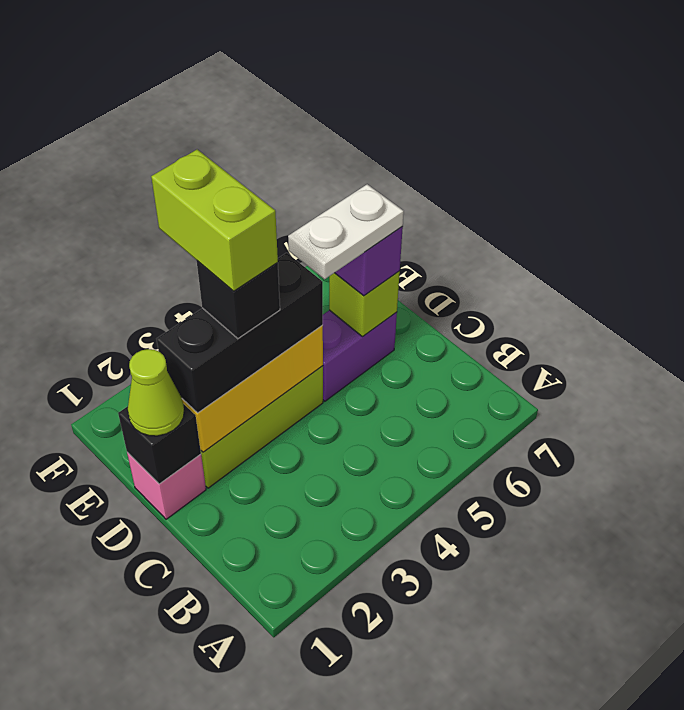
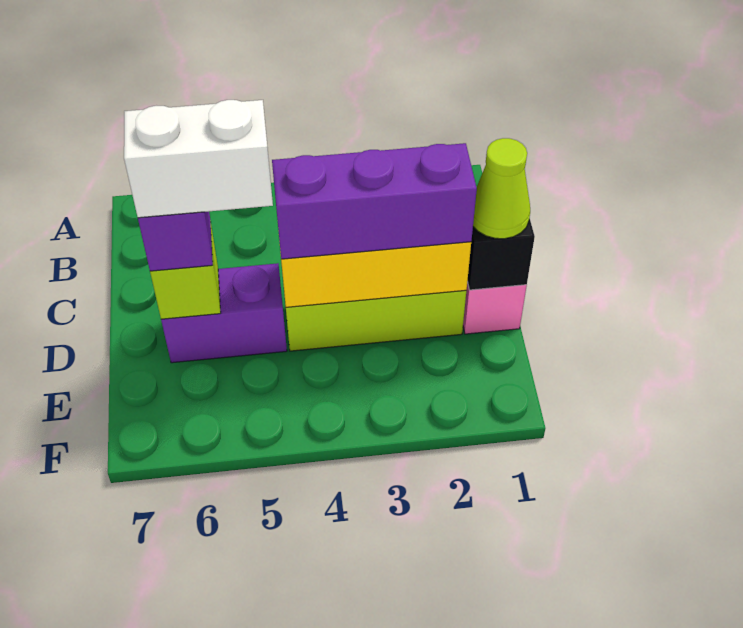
black brick D2:D4 level 3 -> purple brick D2:D4 level 3
black brick D3 level 4 -> none
lime brick D3:E3 level 5 -> none
white plate D5:D6 level 4 -> white brick D5:D6 level 4

